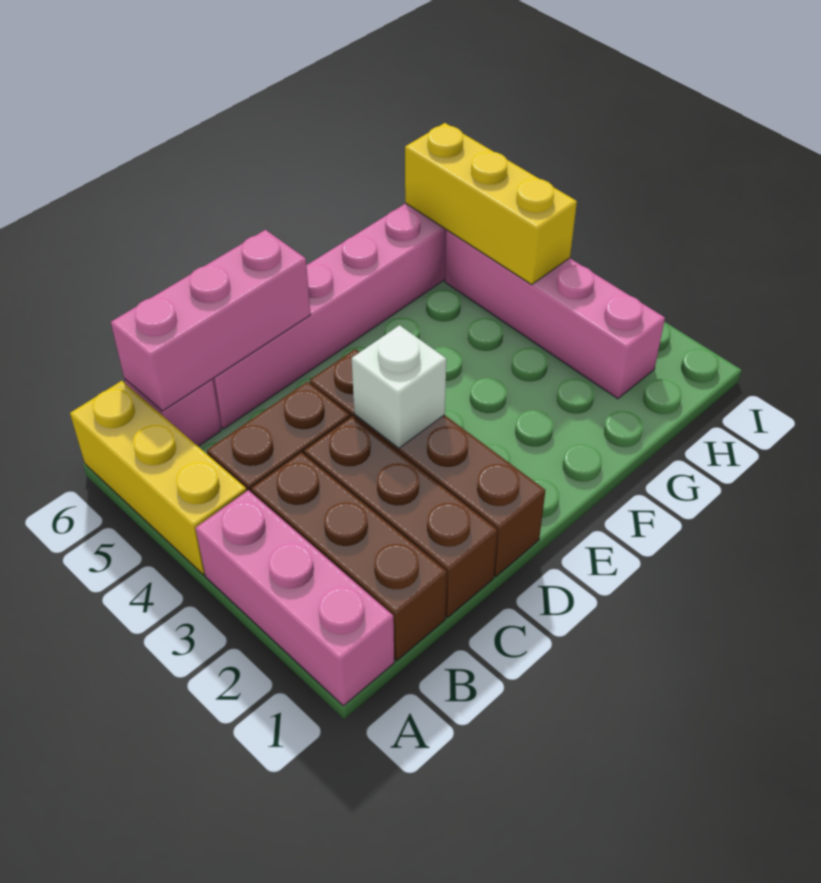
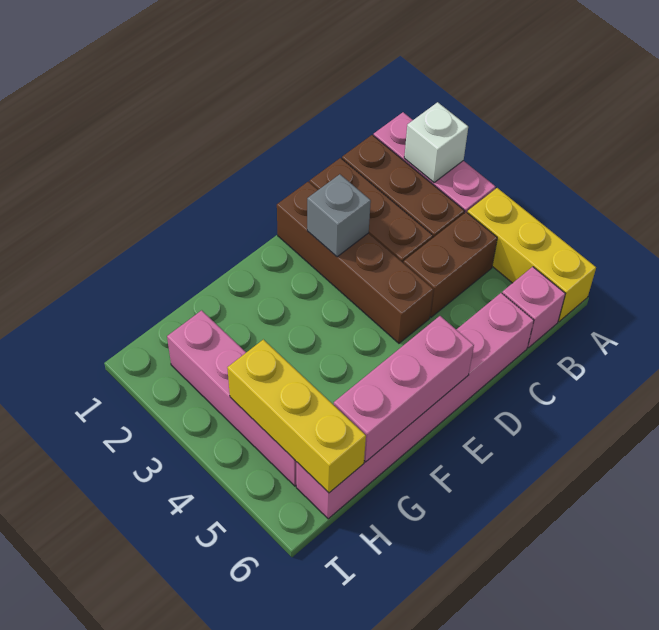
pink brick B6:D6 level 2 -> pink brick E6:G6 level 2
none -> grey brick D2 level 2
white brick D3 level 2 -> white brick A2 level 2

